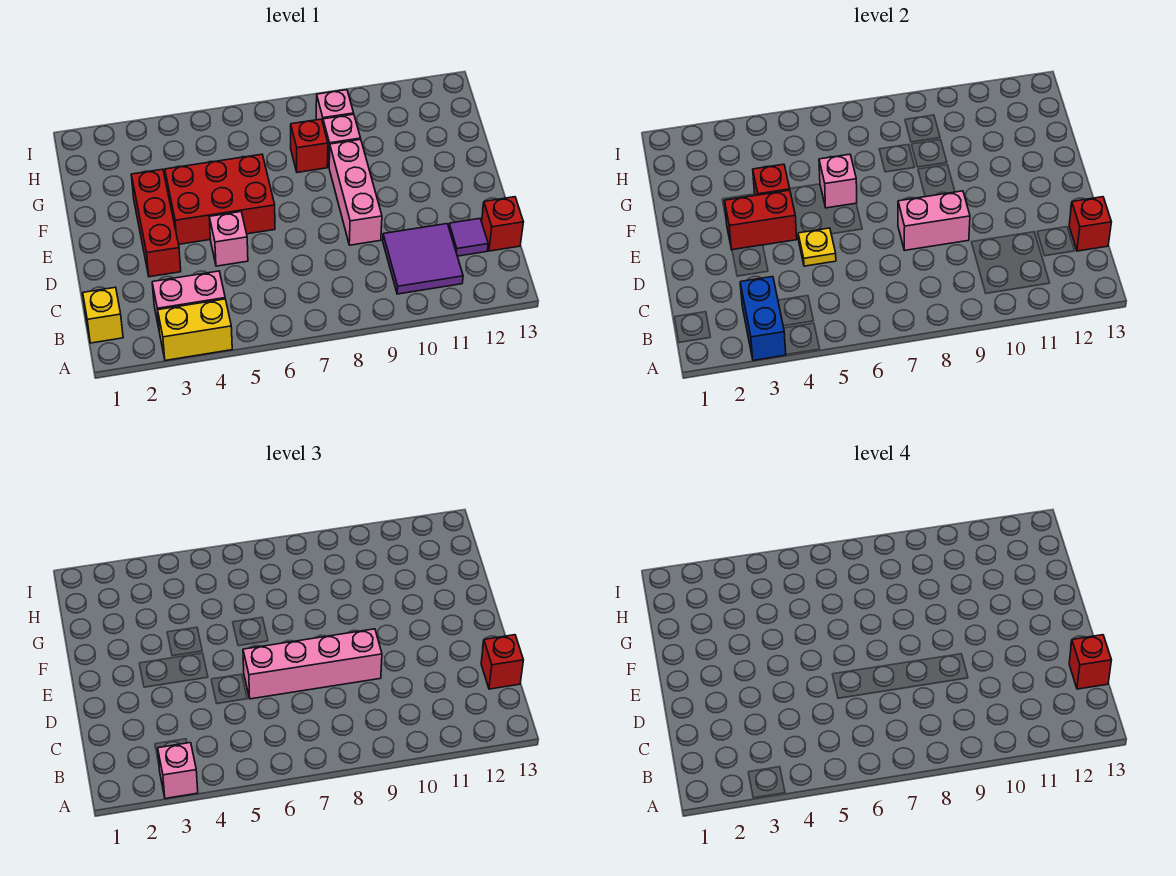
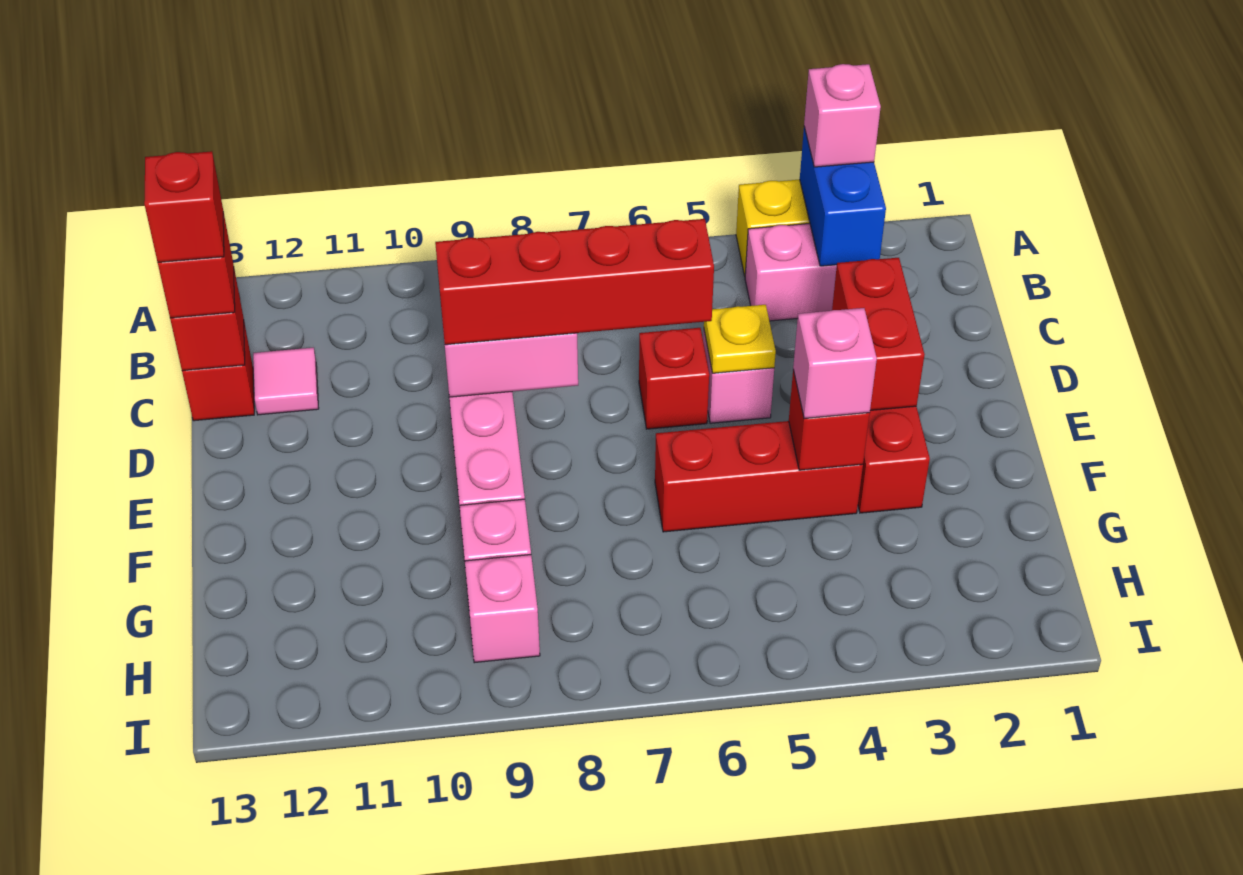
yellow brick B1 level 1 -> none
purple tile B10:C11 level 1 -> none
purple tile C12 level 1 -> pink tile C12 level 1
pink brick D6:D9 level 3 -> red brick D6:D9 level 3
red brick E3:E4 level 2 -> red brick D3:E3 level 2
red brick E4:F6 level 1 -> red brick F4:F6 level 1
pink brick F6 level 2 -> pink brick F4 level 3
red brick G8 level 1 -> red brick D6 level 1

